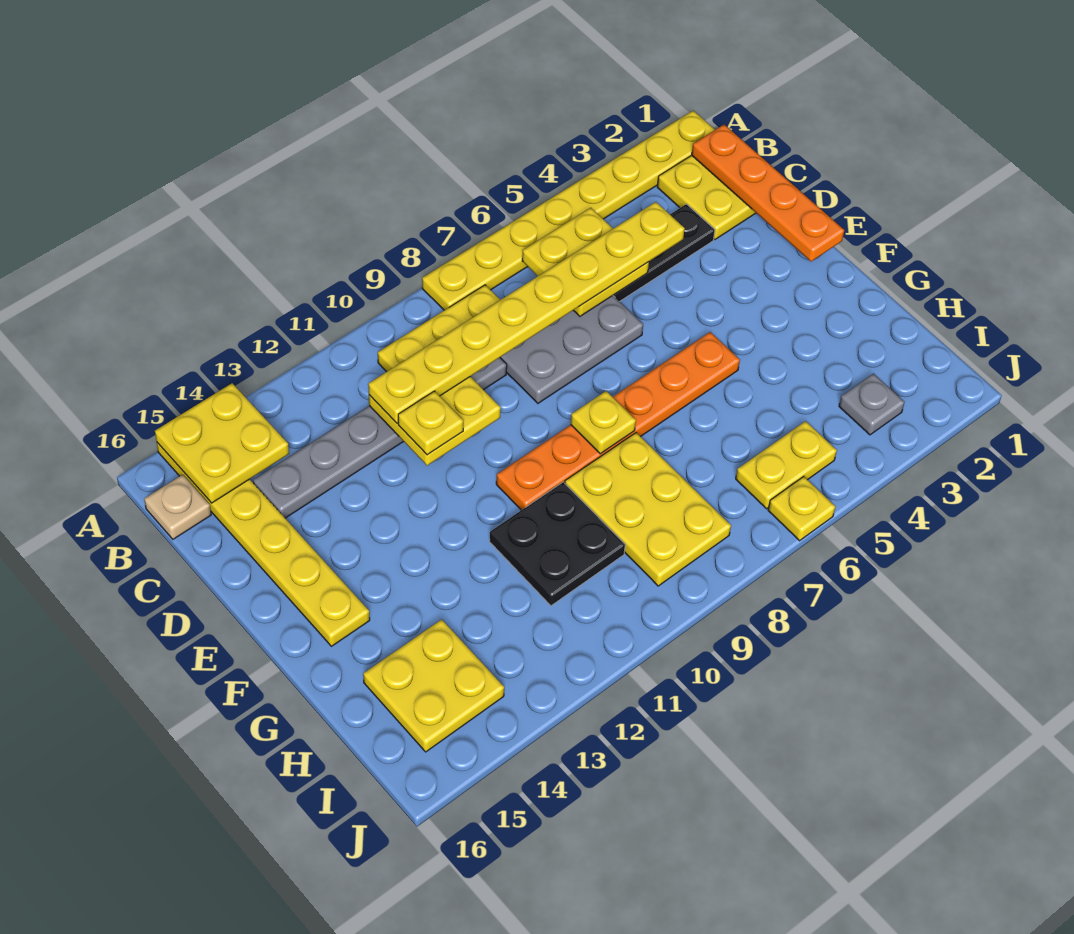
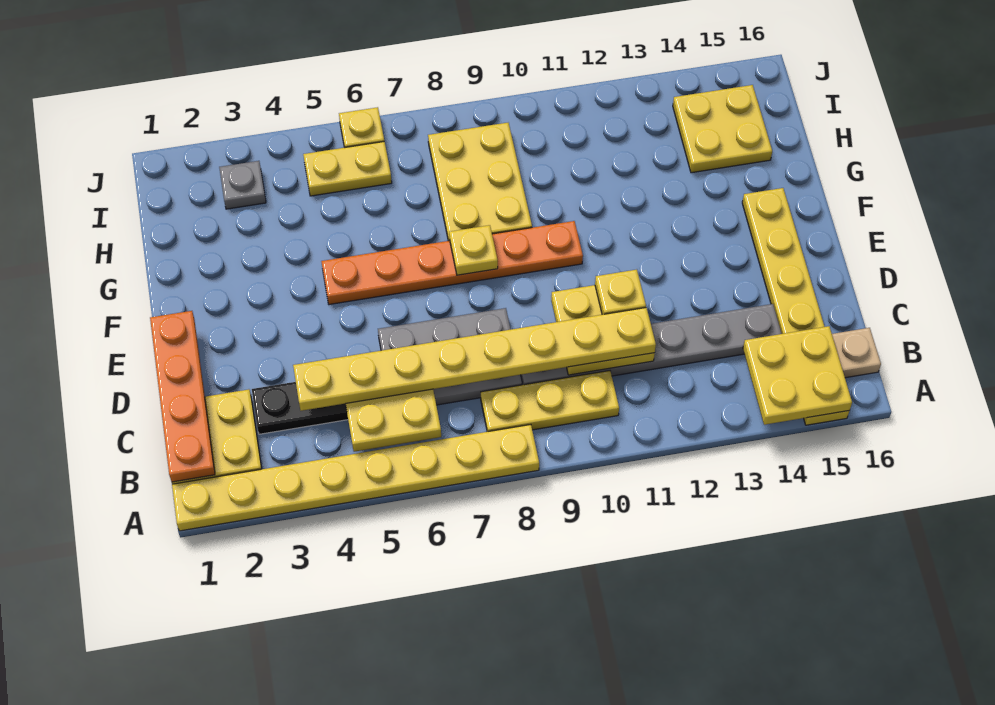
black plate G10:H11 level 1 -> none

